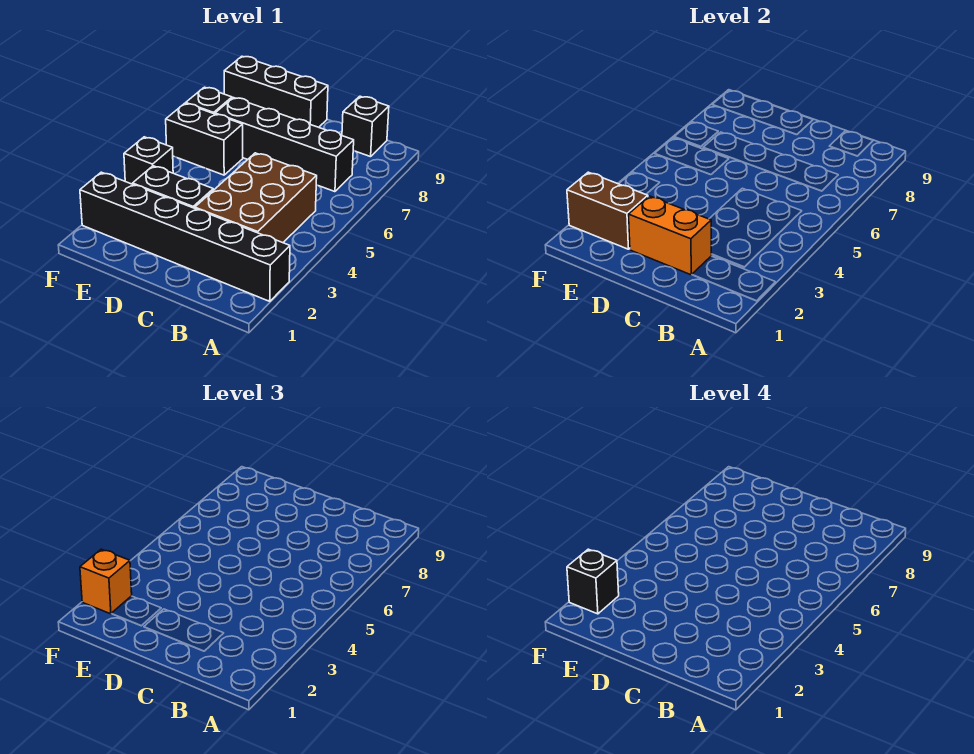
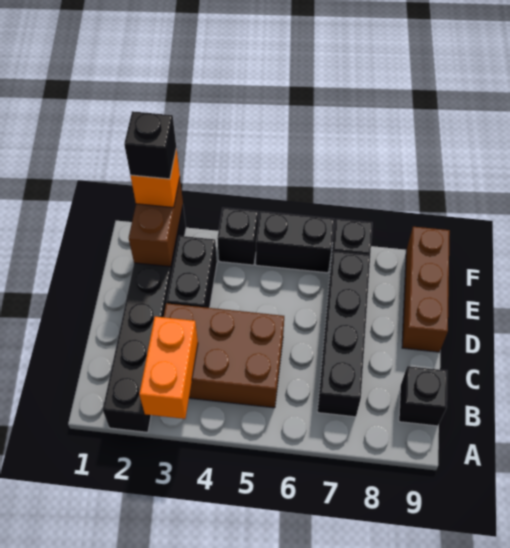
orange brick C2:D2 level 2 -> orange brick A3:B3 level 2
black brick D9:F9 level 1 -> brown brick D9:F9 level 1
black brick E6:F6 level 1 -> black brick F5:F6 level 1

